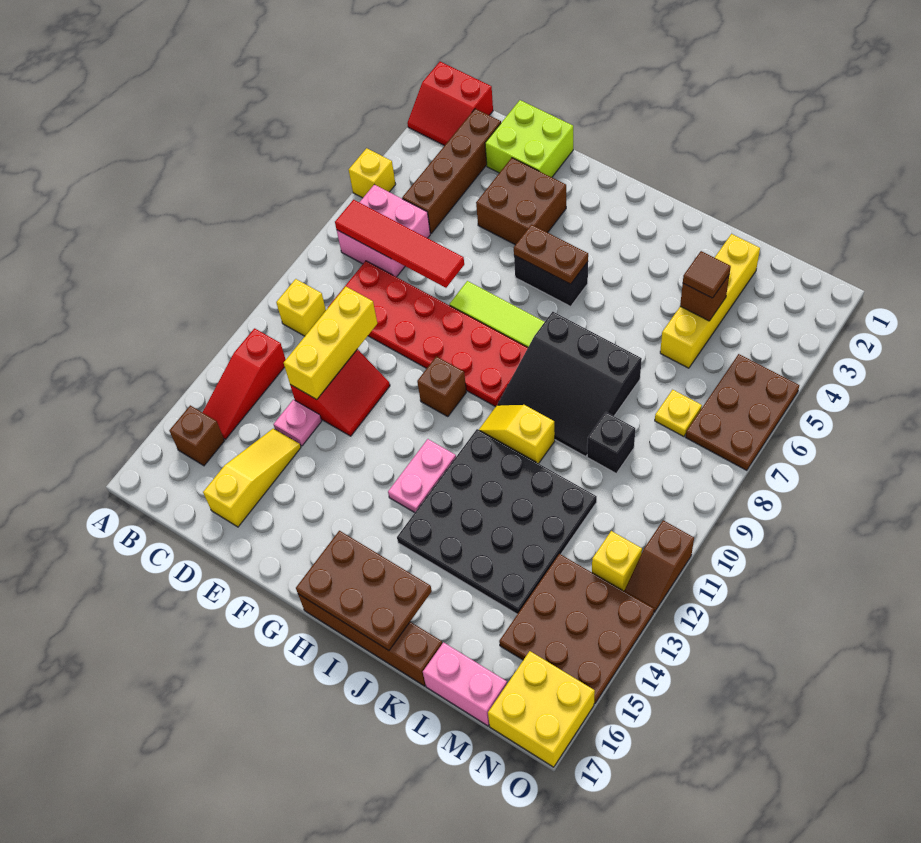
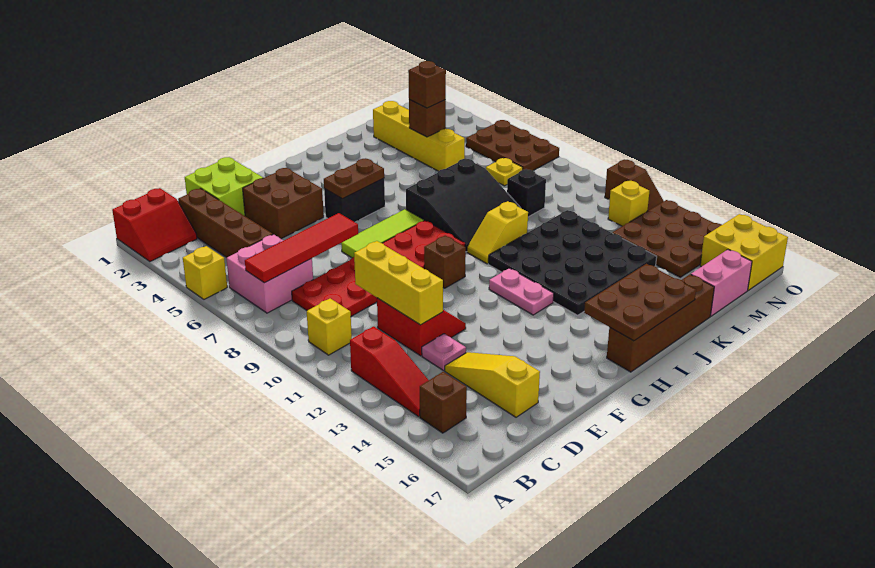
brown tile L4 level 3 -> brown brick L4 level 3

